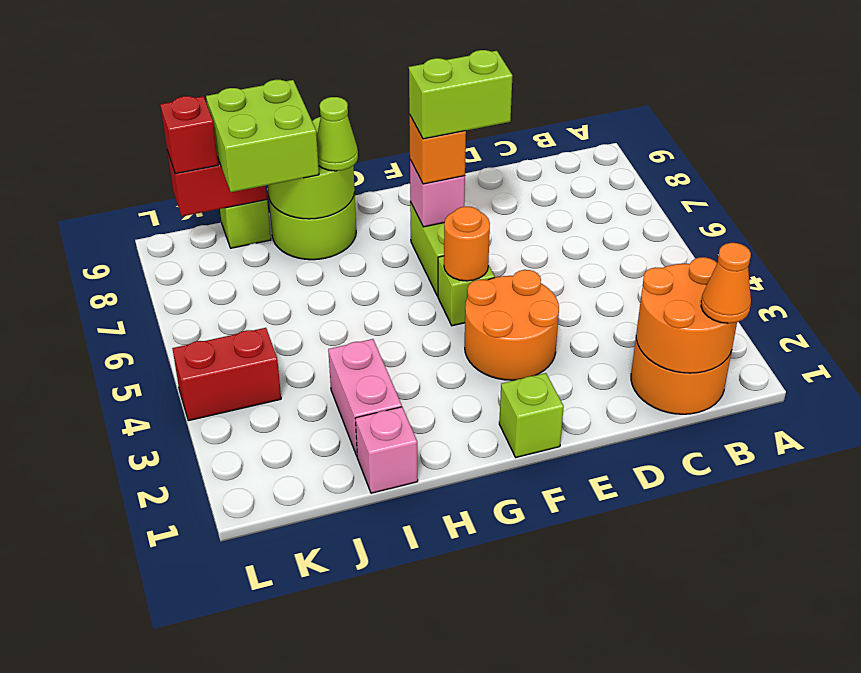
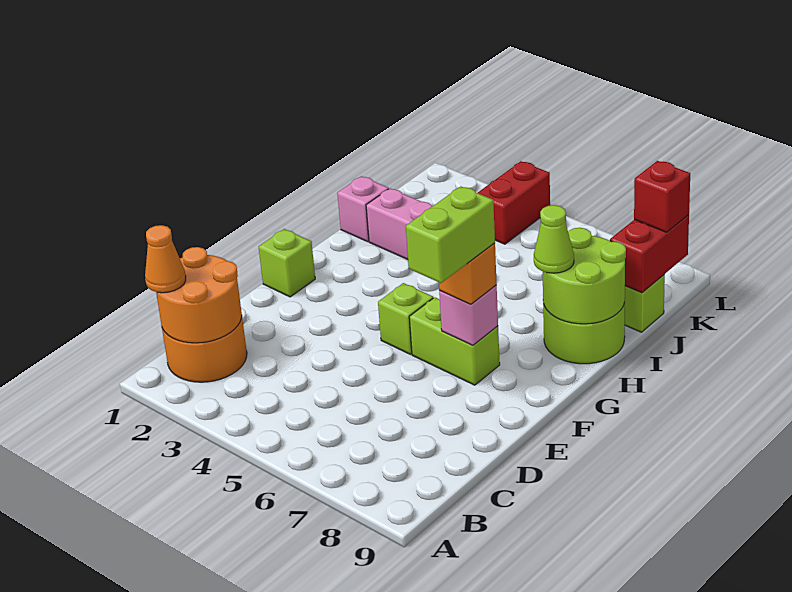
orange round brick E3:F4 level 1 -> none
orange round brick F5 level 2 -> none
lime brick I8:J9 level 3 -> none

